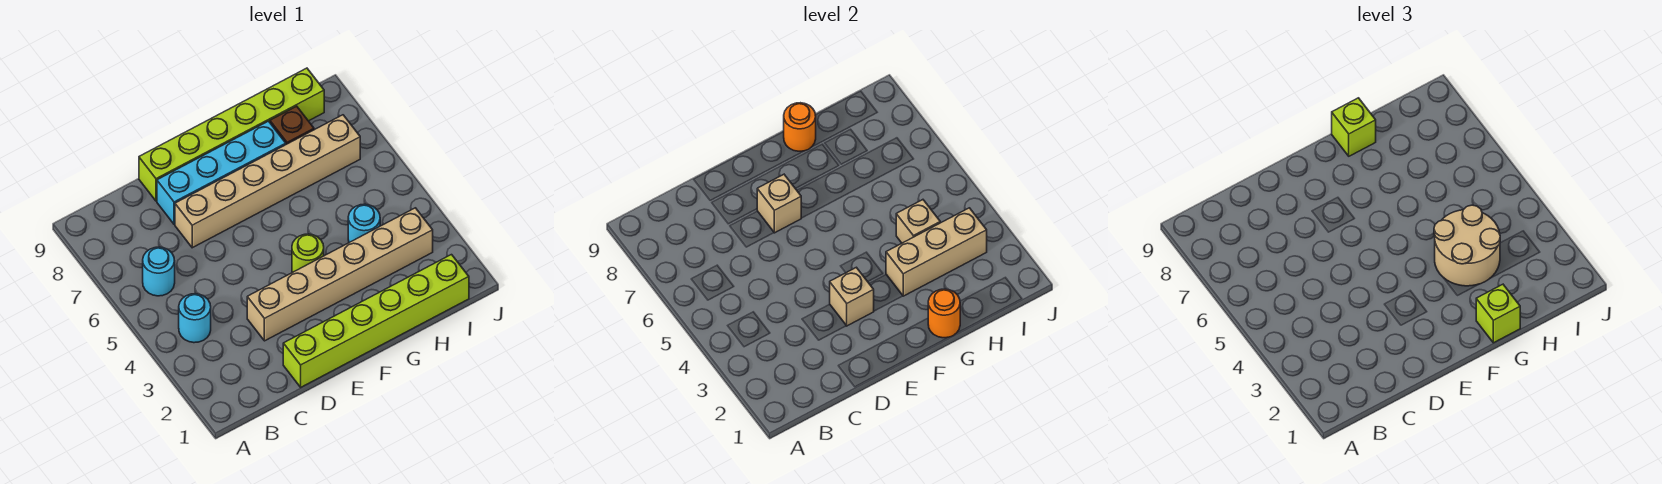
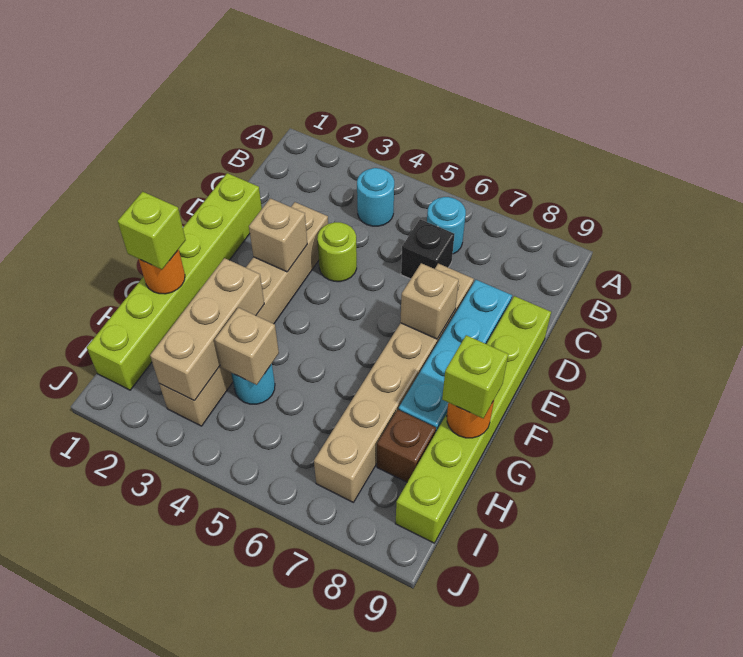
none -> black brick C6 level 1
lime round brick F4 level 1 -> lime round brick D4 level 1
tan round brick G3:H4 level 3 -> none

